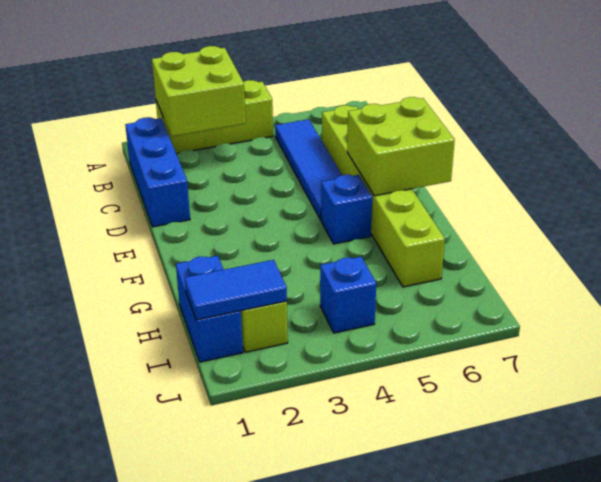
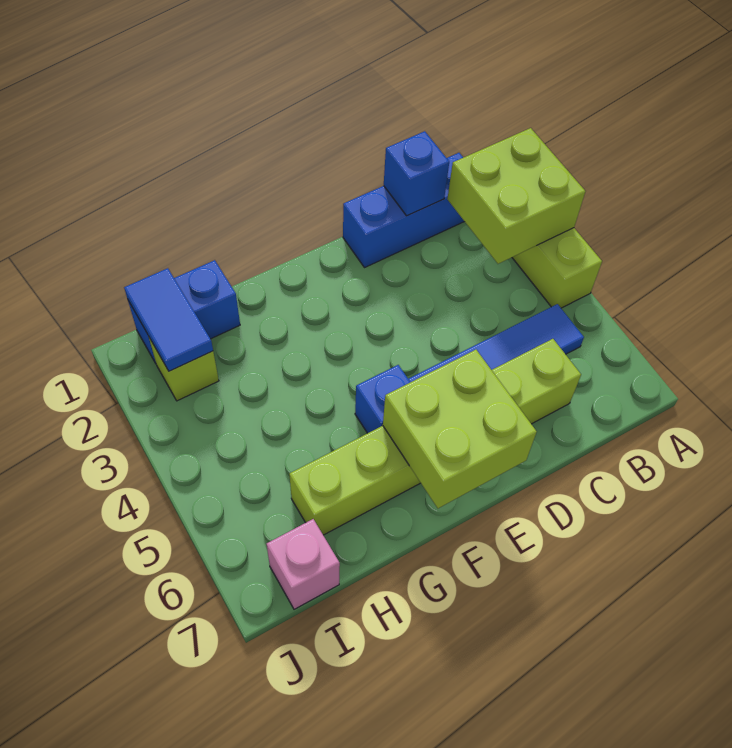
blue brick I4 level 1 -> blue brick C1 level 2
none -> pink brick I7 level 1

